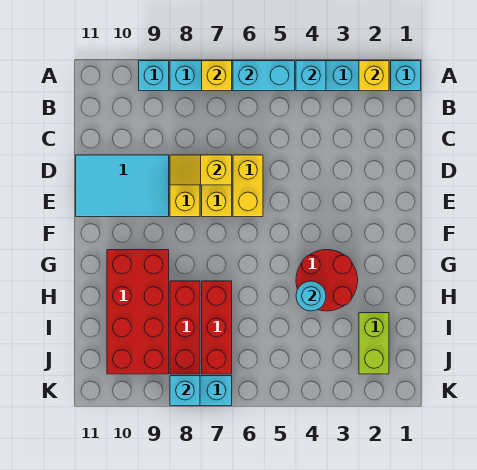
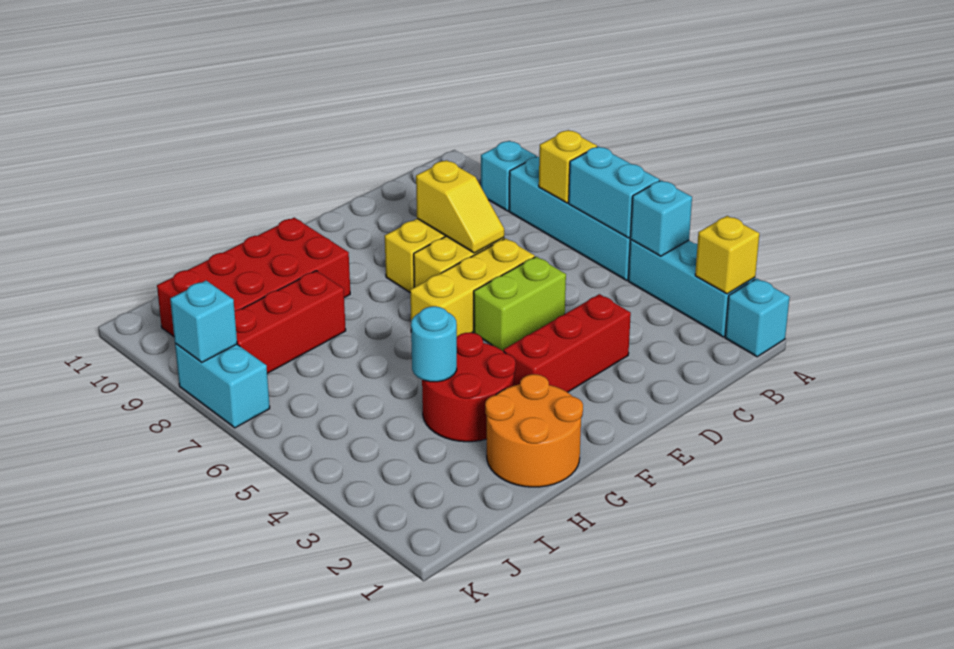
yellow brick D6:E6 level 1 -> yellow brick D6:F6 level 1
yellow slope D7:D8 level 2 top 7 -> yellow slope D7:D8 level 2 top 8
cyan tile D9:E11 level 1 -> none
none -> orange round brick G1:H2 level 1
red brick H7:J7 level 1 -> red brick D3:F3 level 1
lime brick I2:J2 level 1 -> lime brick D5:E5 level 1

